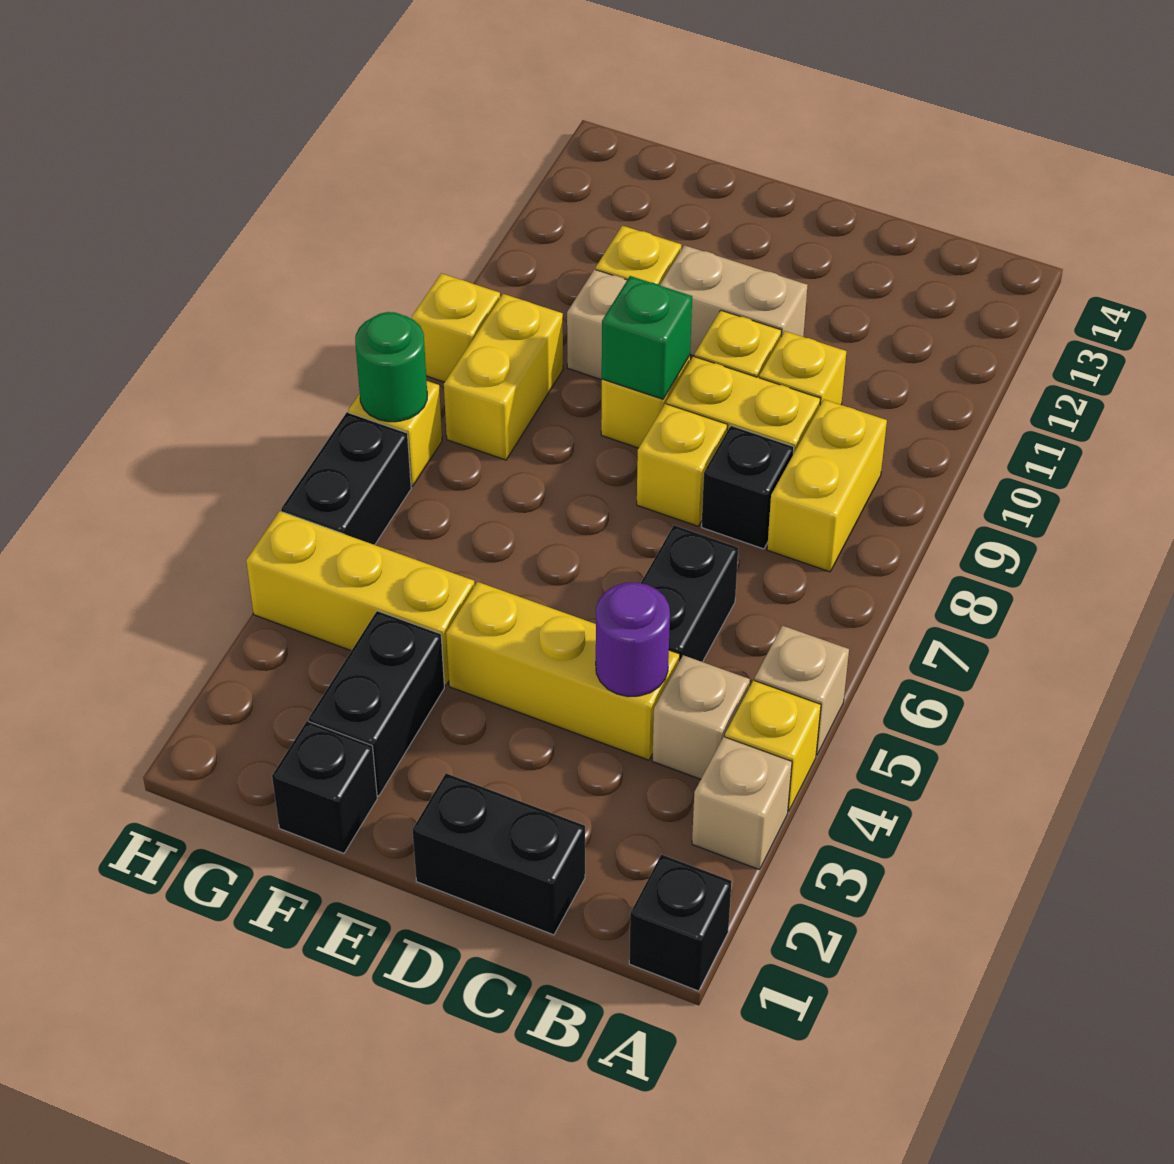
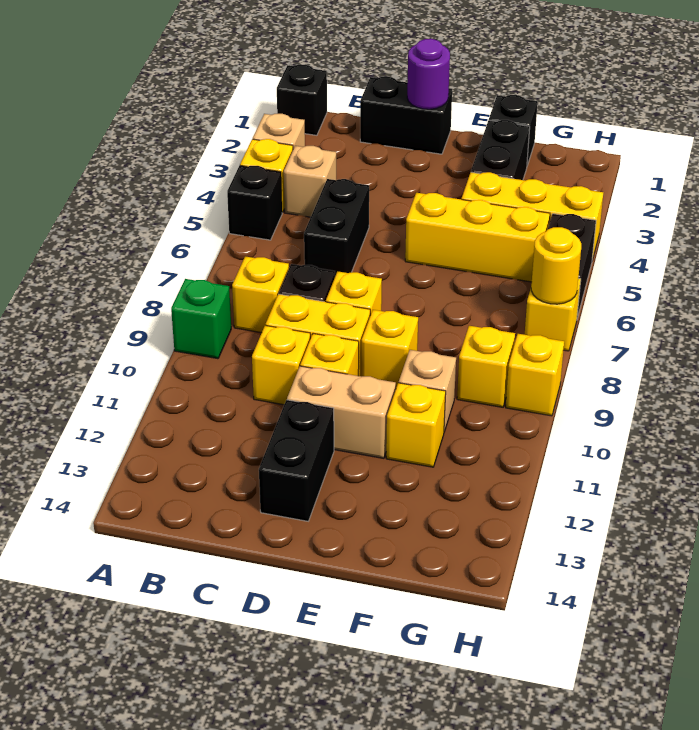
tan brick A5 level 1 -> black brick A5 level 1
yellow brick B8:B9 level 1 -> yellow brick B8 level 1
yellow brick C4:E4 level 1 -> yellow brick E5:G5 level 1
purple round brick C4 level 2 -> purple round brick D1 level 2
none -> black brick D12:D13 level 1
green brick E9 level 2 -> green brick A9 level 1
yellow brick G8:G9 level 1 -> yellow brick G9 level 1
green round brick H7 level 2 -> yellow round brick H7 level 2

